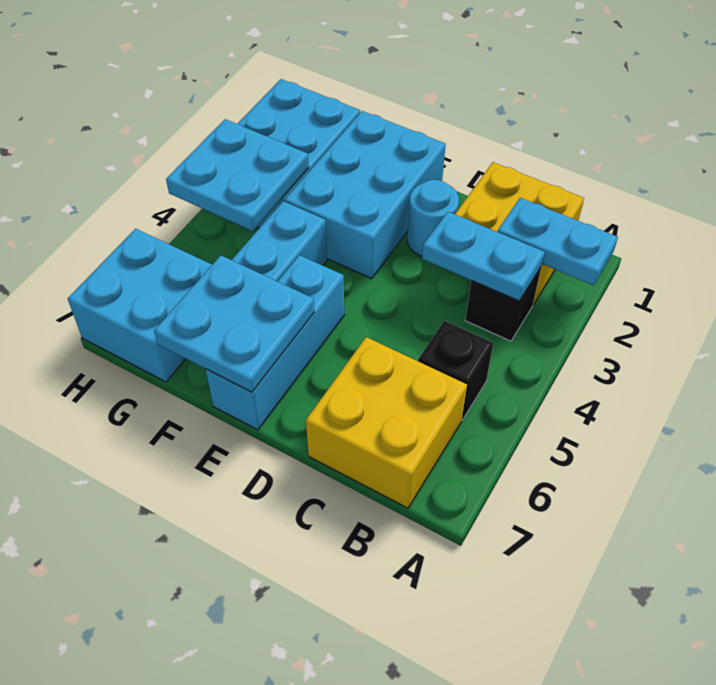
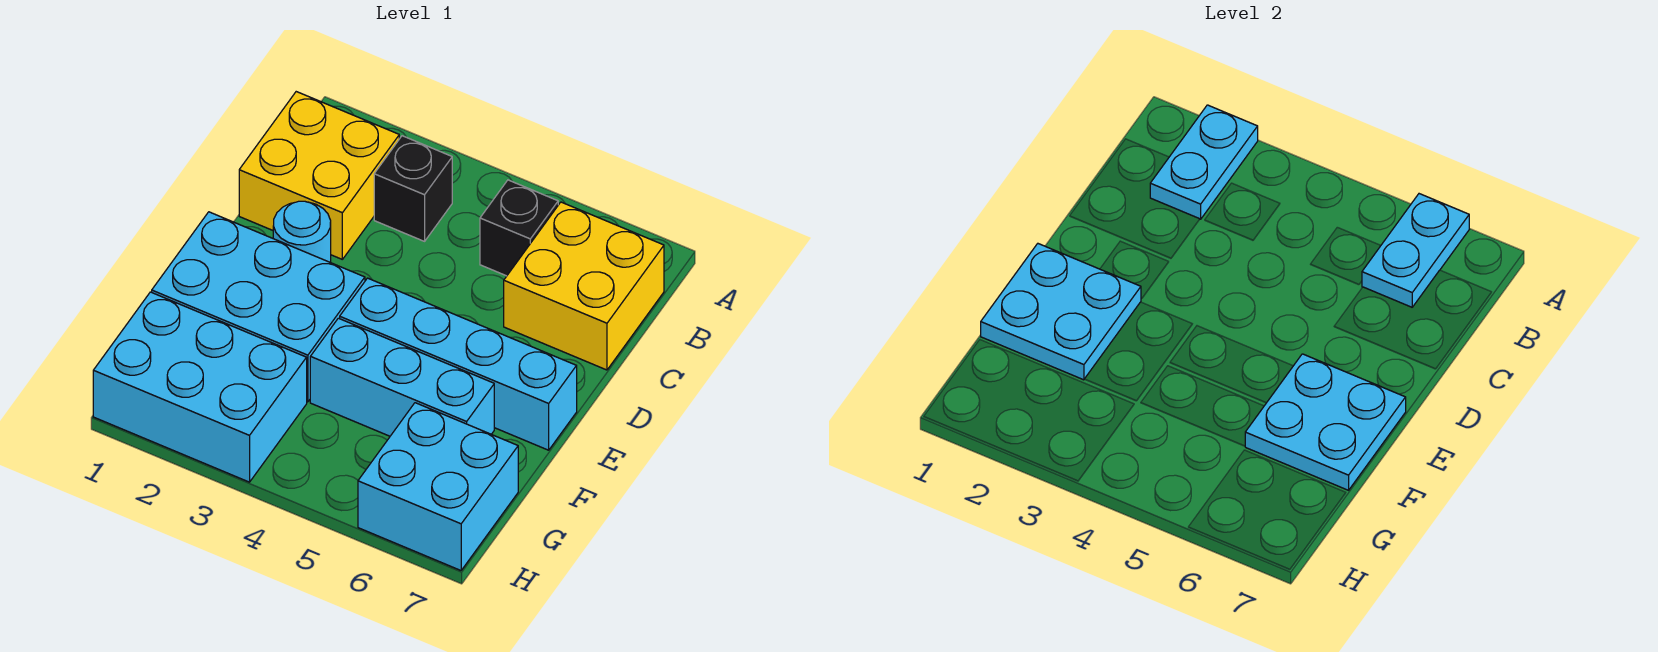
cyan plate B3:C3 level 2 -> cyan plate A6:B6 level 2
cyan brick E5:E7 level 1 -> cyan brick E4:E7 level 1
cyan plate G3:H4 level 2 -> cyan plate E1:F2 level 2

